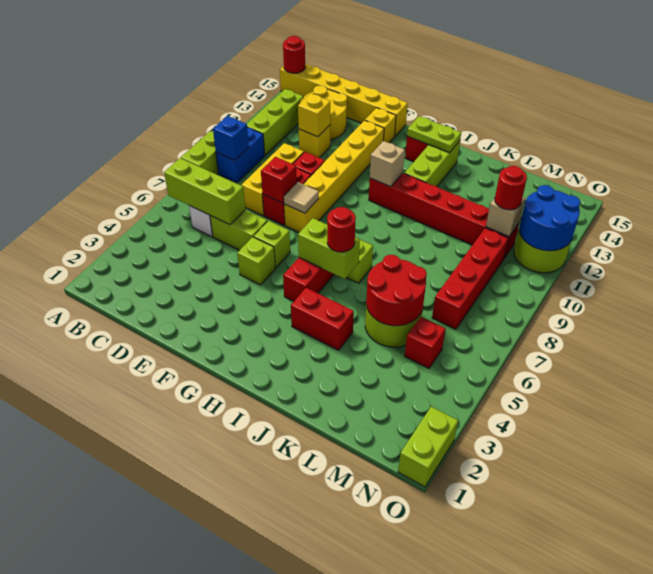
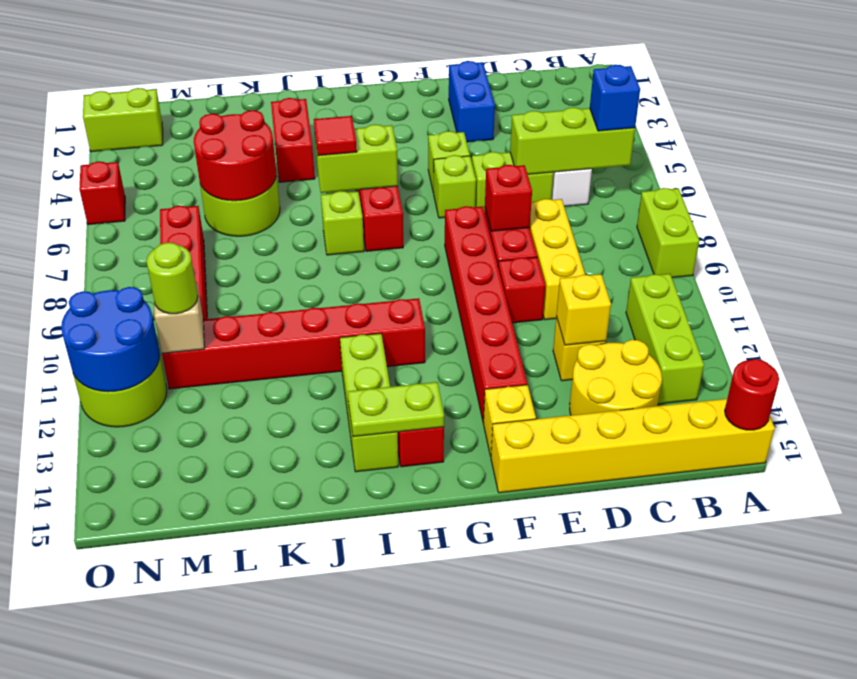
blue brick B9:B10 level 1 -> blue brick E2:E3 level 1
blue brick B9 level 2 -> blue brick B6 level 3
yellow brick F8:F13 level 1 -> red brick F8:F13 level 1
tan tile F8 level 2 -> none
tan brick H11 level 2 -> none
red brick I4:J4 level 1 -> red brick J3:J4 level 1
red round brick I6 level 3 -> red tile I6 level 3
red brick M5 level 1 -> red brick O5 level 1
red round brick M11 level 3 -> lime round brick M11 level 3
lime brick O1:O2 level 1 -> lime brick N2:O2 level 1

